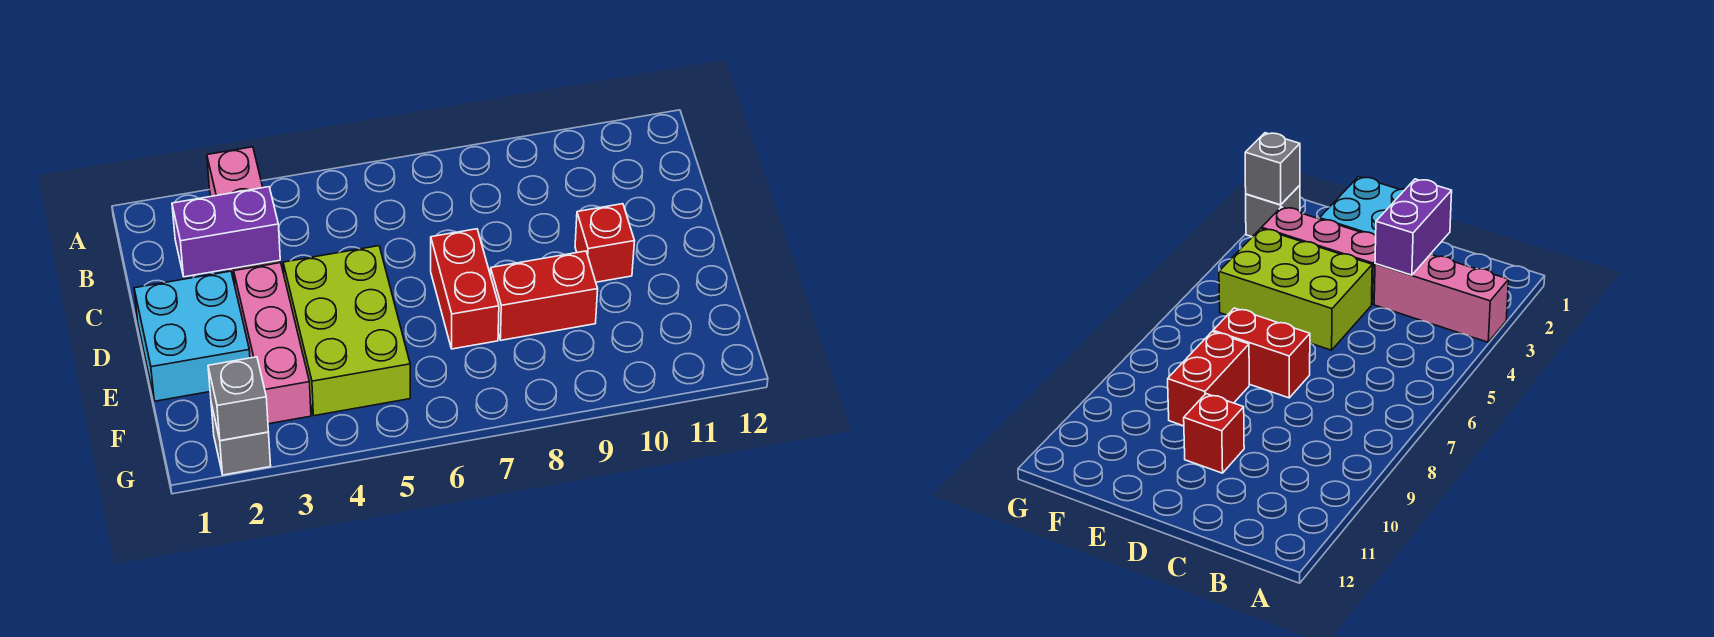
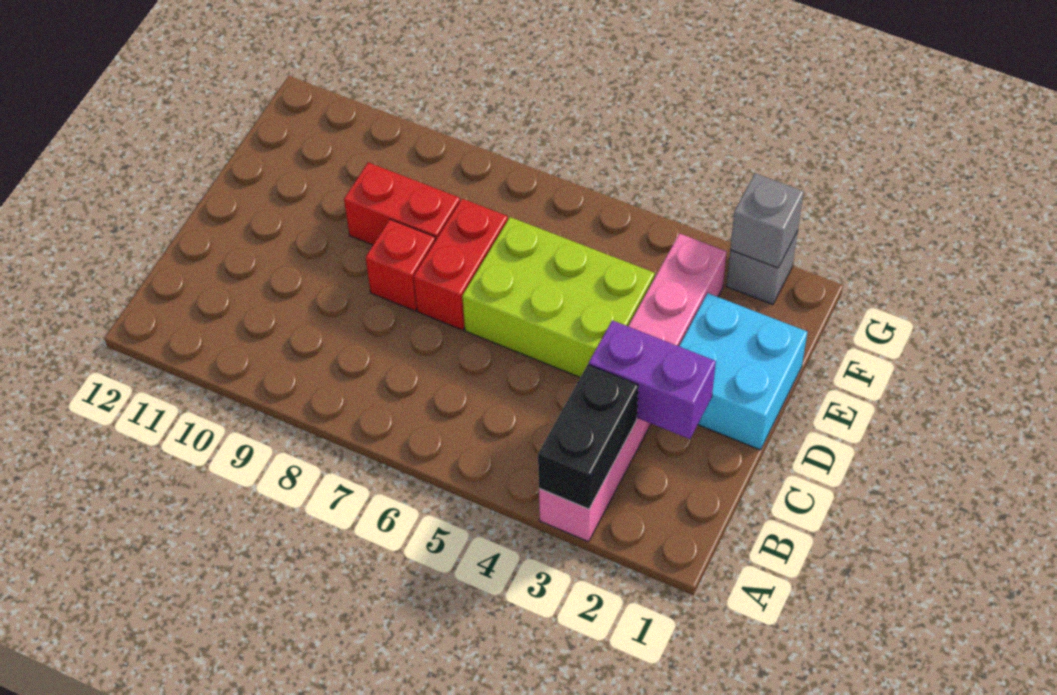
none -> black brick A3:B3 level 2
lime brick D4:F5 level 1 -> lime brick D4:E6 level 1
red brick D10 level 1 -> red brick D8 level 1

